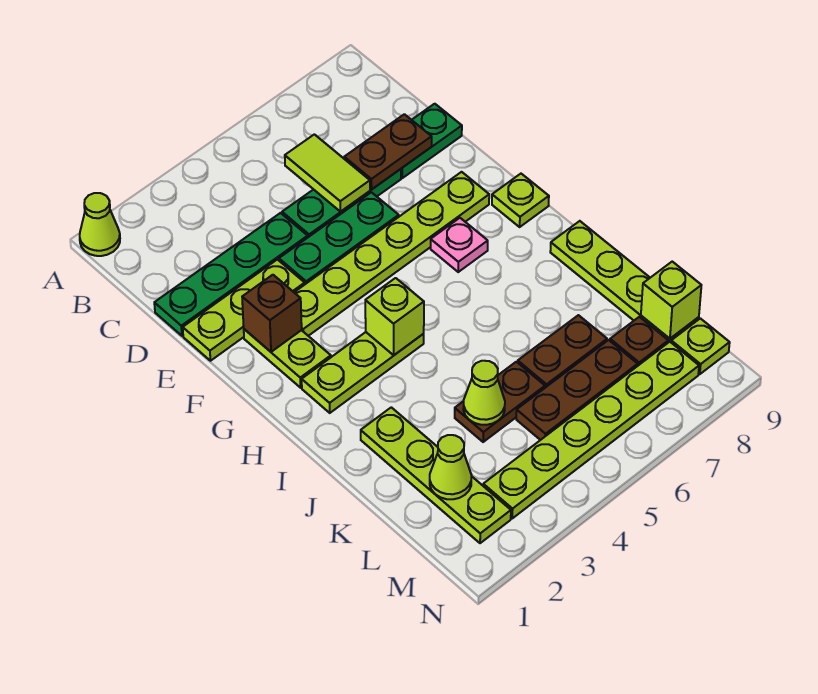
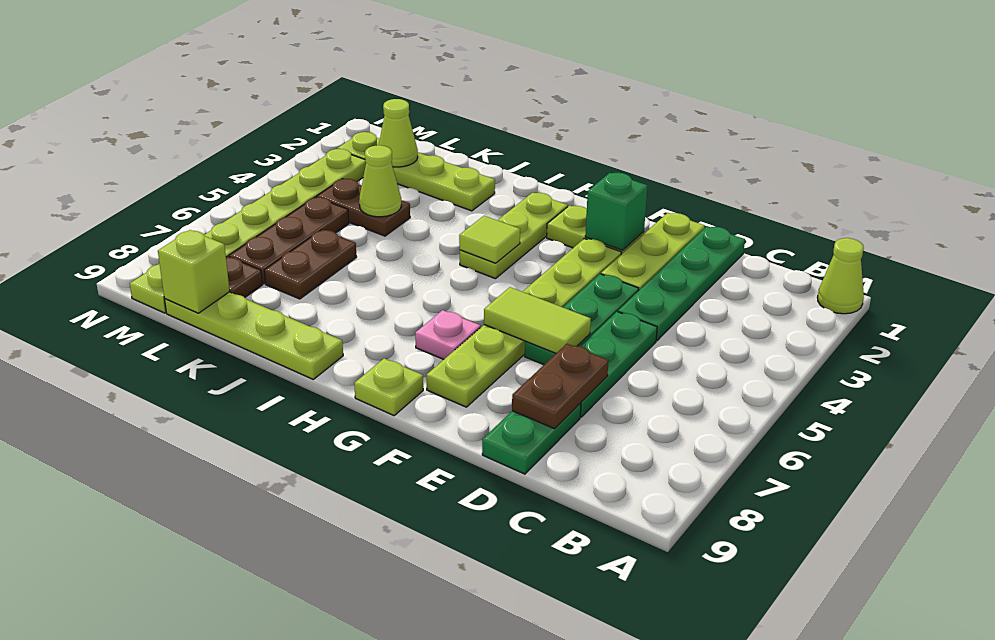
lime tile C6:D6 level 2 -> lime tile E6:F6 level 2
brown brick F2 level 2 -> green brick F2 level 2
lime brick H4 level 2 -> lime tile H4 level 2
brown plate K4:K5 level 1 -> brown plate K4:L4 level 1

